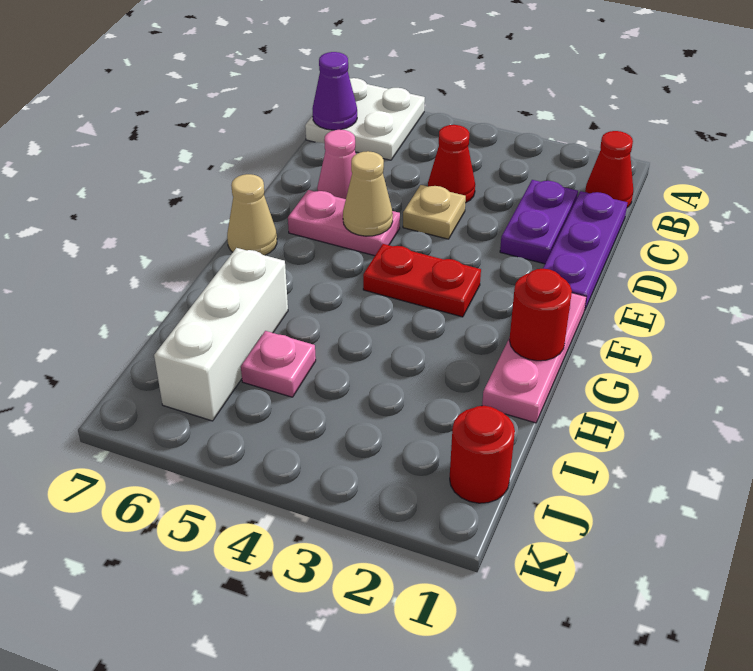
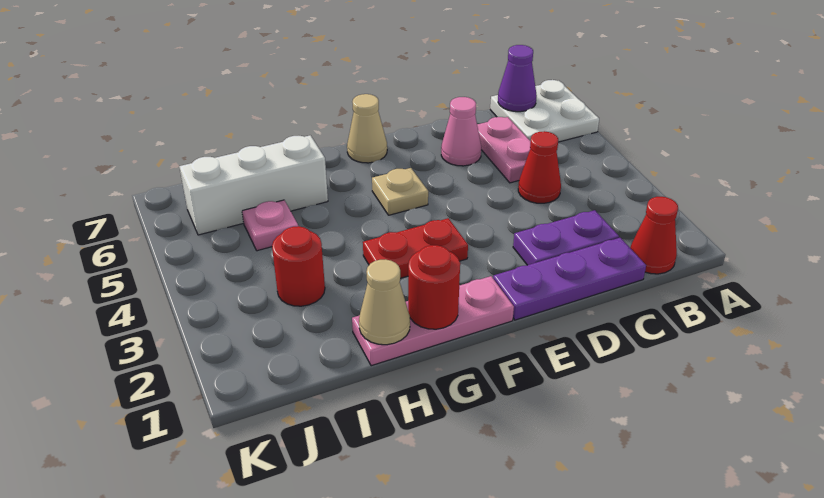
tan plate D4 level 1 -> tan plate F5 level 1
pink plate E5:E6 level 1 -> pink plate C5:C6 level 1
tan cone E5 level 2 -> tan cone H1 level 2
red plate F3:F4 level 1 -> red plate F3:G3 level 1
red round brick J1 level 1 -> red round brick I3 level 1

